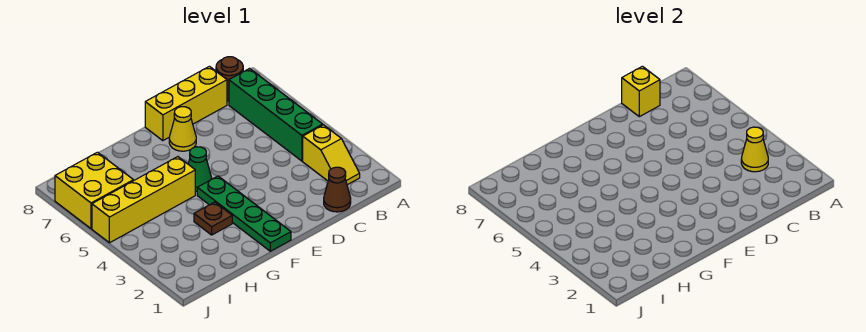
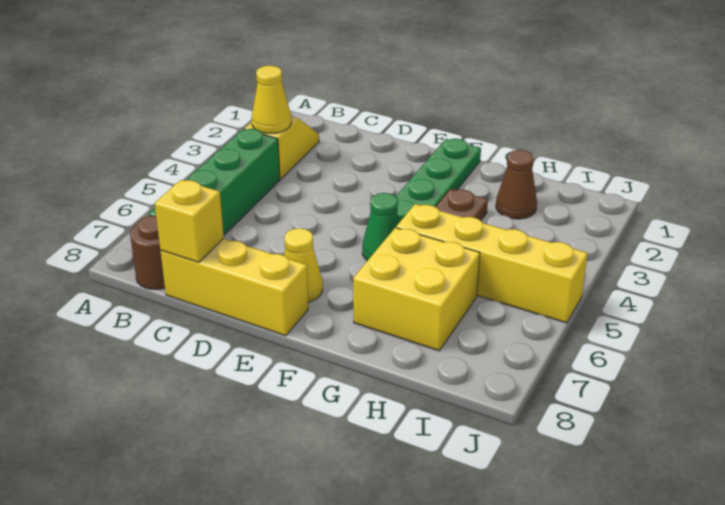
brown cone C1 level 1 -> brown cone H2 level 1
yellow brick I6:J7 level 1 -> yellow brick G6:H7 level 1

